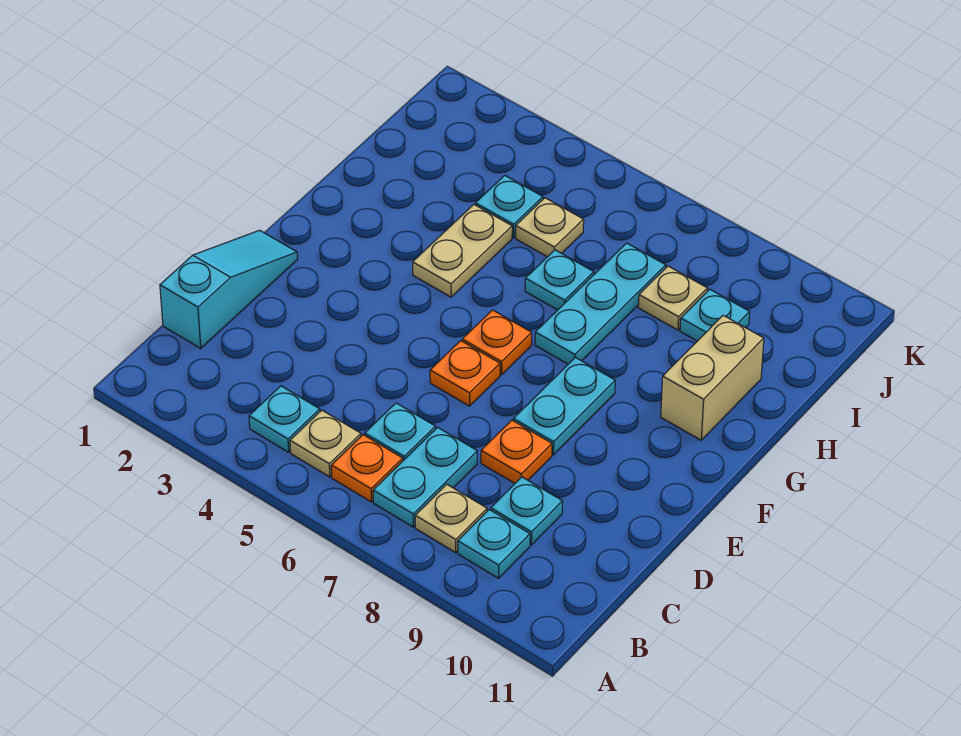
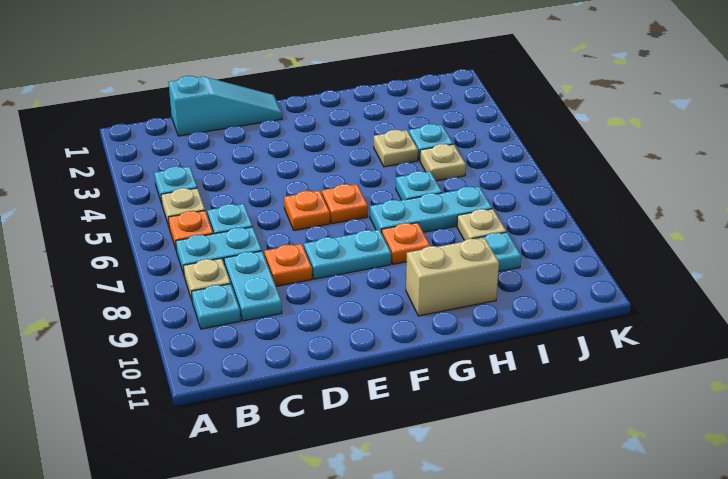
cyan plate C9 level 1 -> cyan plate C8:C9 level 1
tan plate G4:H4 level 1 -> tan plate H4 level 1
none -> orange plate G8 level 1

